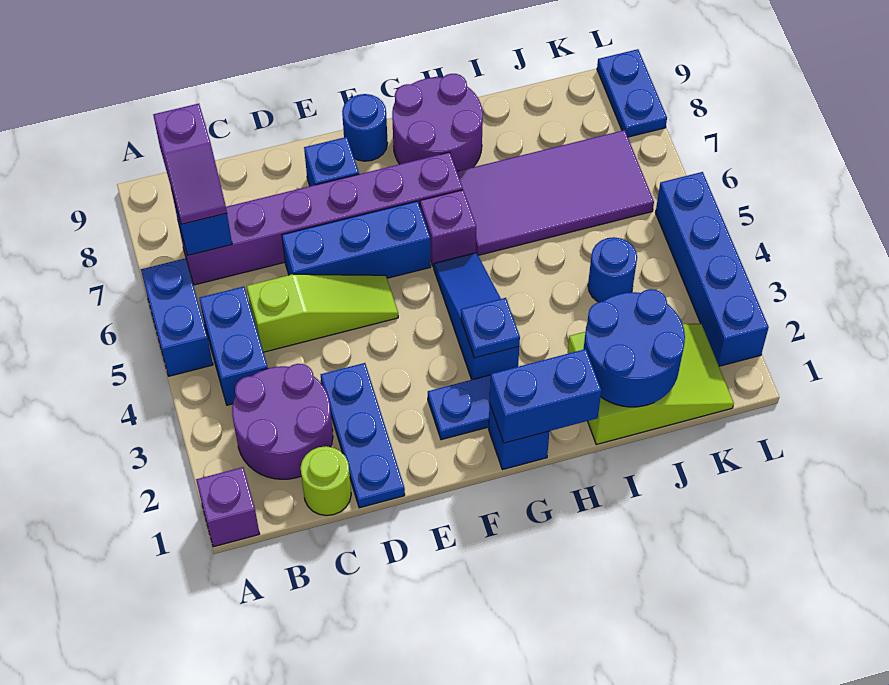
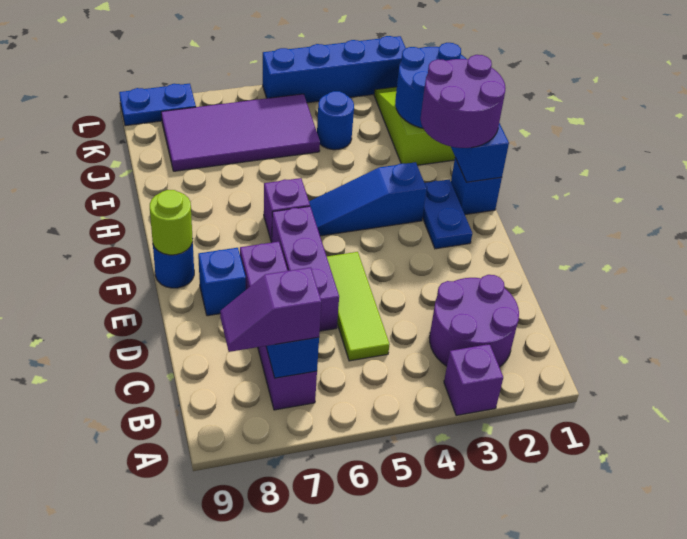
purple brick A1 level 1 -> purple brick A3 level 1
blue brick A5:A6 level 1 -> none
blue brick B4:B5 level 1 -> none
purple brick B7:G7 level 1 -> purple brick B7:E7 level 1
purple slope B7:B8 level 3 top 8 -> purple slope B7:B8 level 3 top 7
lime round brick C1 level 1 -> lime round brick F9 level 2
lime slope C5:E5 level 1 top C -> lime tile C5:E5 level 1
blue plate D1:D3 level 1 -> none
blue brick D6:F6 level 1 -> purple brick D6:F6 level 1
blue plate G3 level 2 -> none
purple round brick G8:H9 level 1 -> purple round brick G1:H2 level 3
purple tile H6:K7 level 1 -> purple tile J5:K8 level 1

